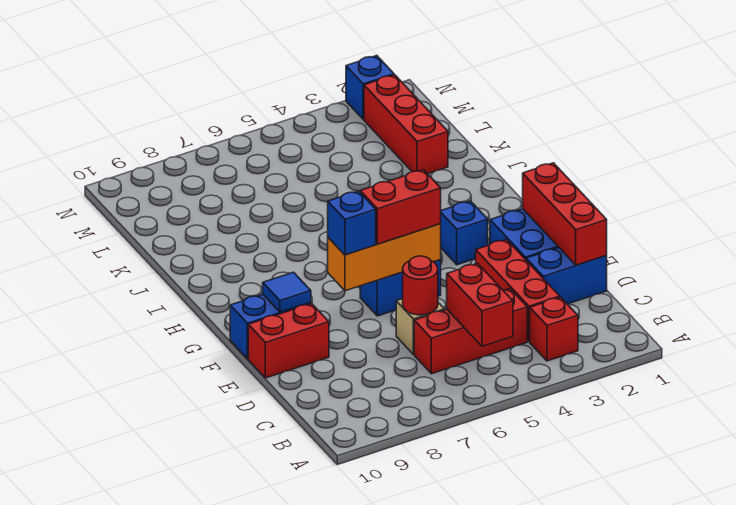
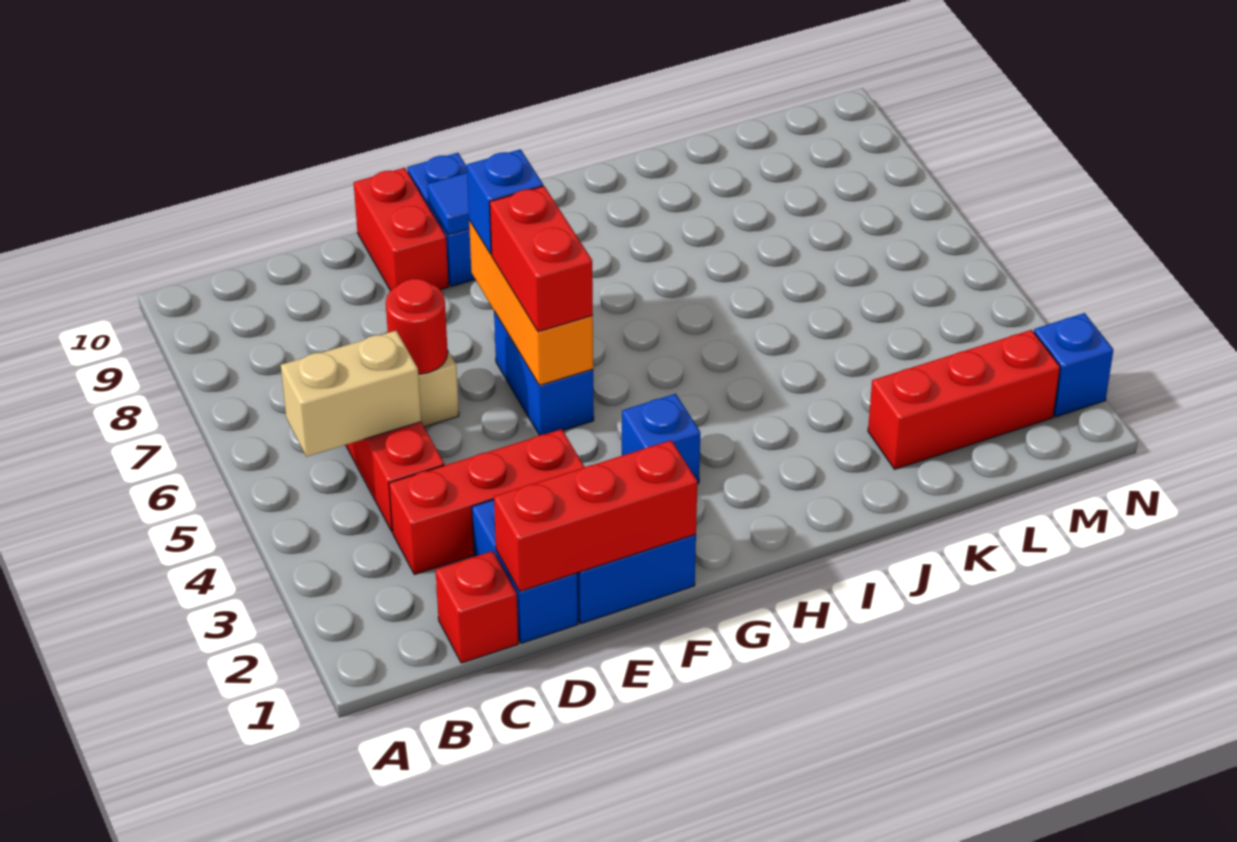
red brick B3 level 1 -> red brick C1 level 1
red brick B5:C5 level 2 -> tan brick B5:C5 level 2

